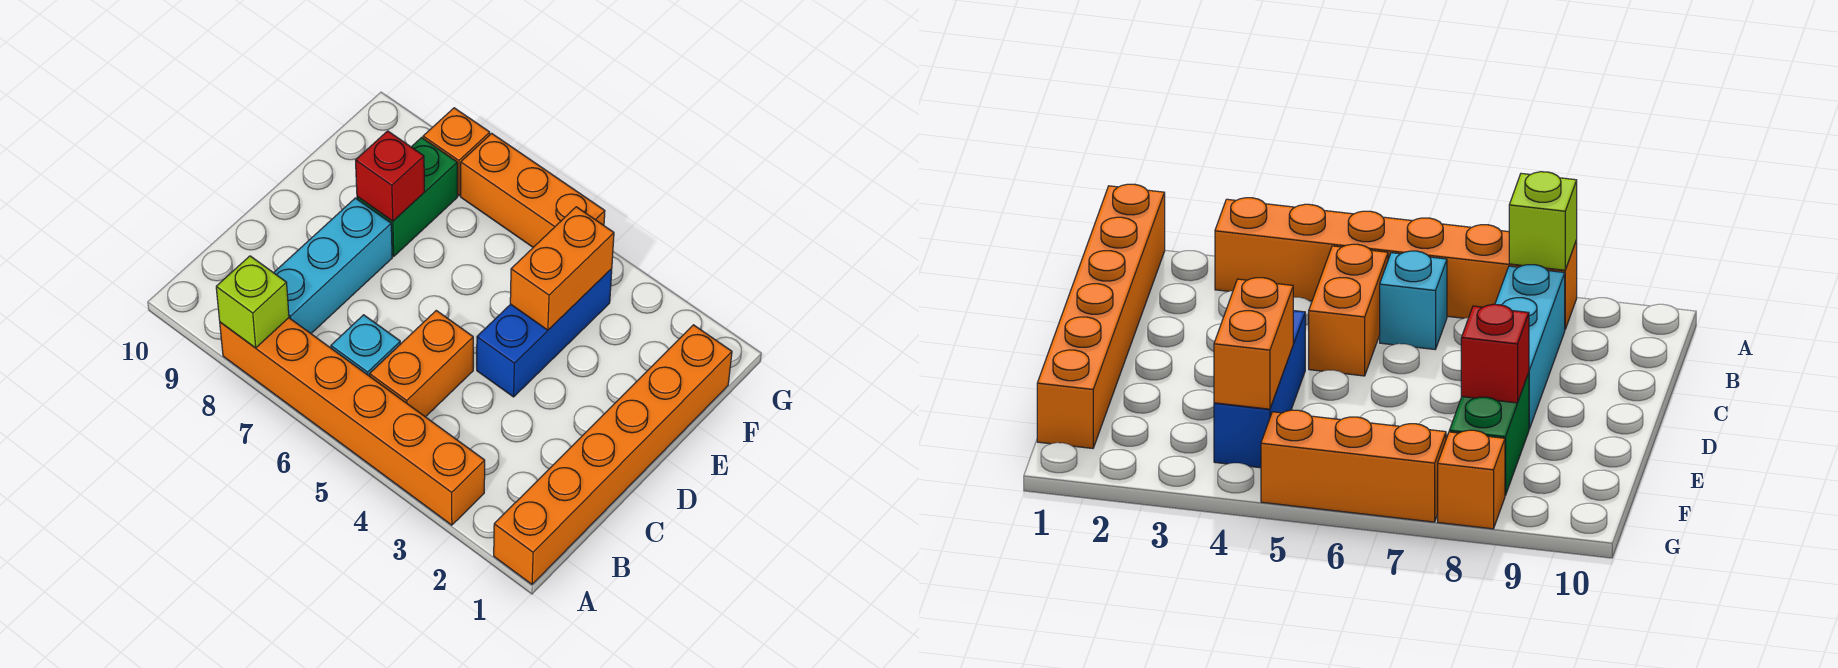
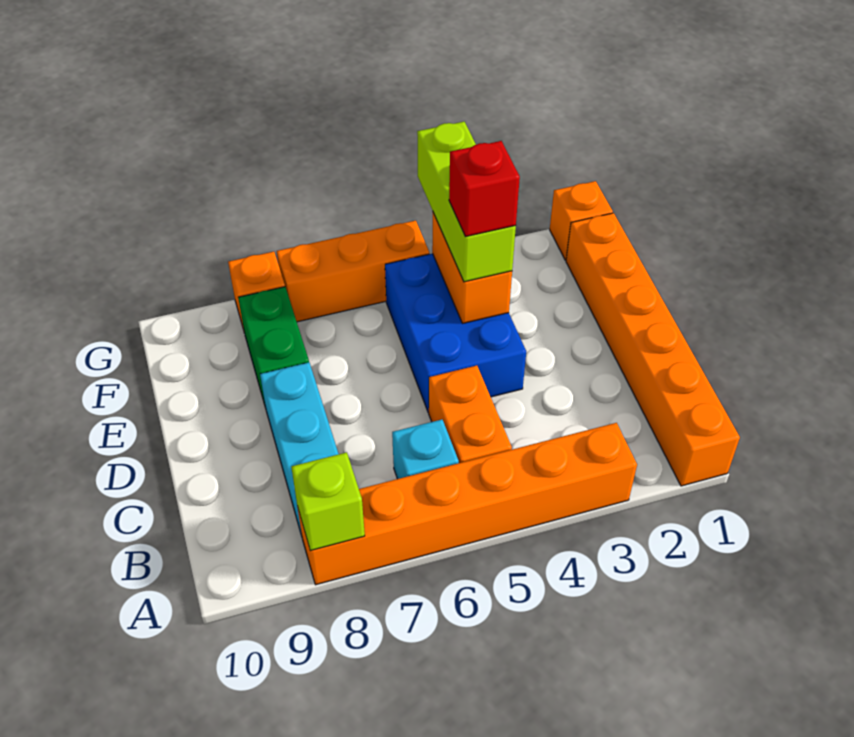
blue brick D4:F4 level 1 -> blue brick D4:F5 level 1
none -> lime brick E4:G4 level 3
red brick E8 level 2 -> red brick E4 level 4
none -> orange brick G1 level 1

